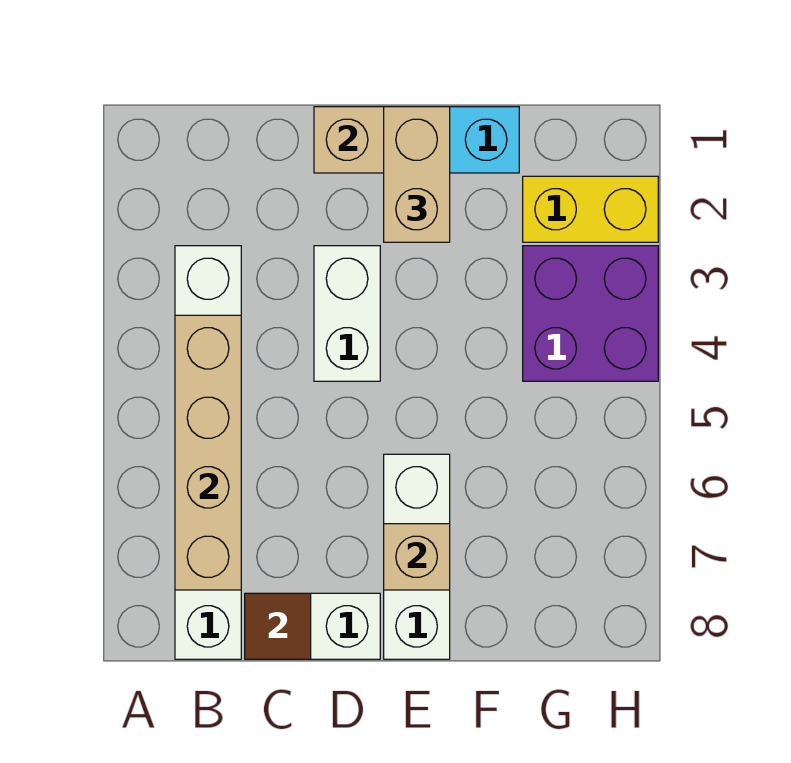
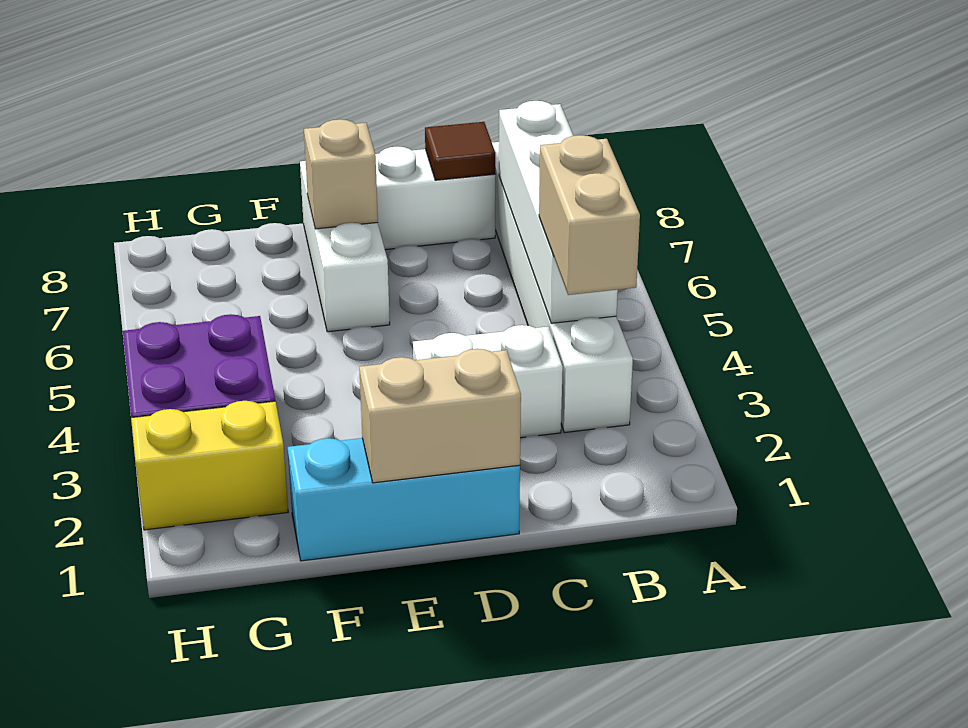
tan brick B4:B7 level 2 -> white brick B4:B7 level 2
white brick D3:D4 level 1 -> white brick C3:D3 level 1
tan brick E1:E2 level 3 -> tan brick B3:B4 level 3

